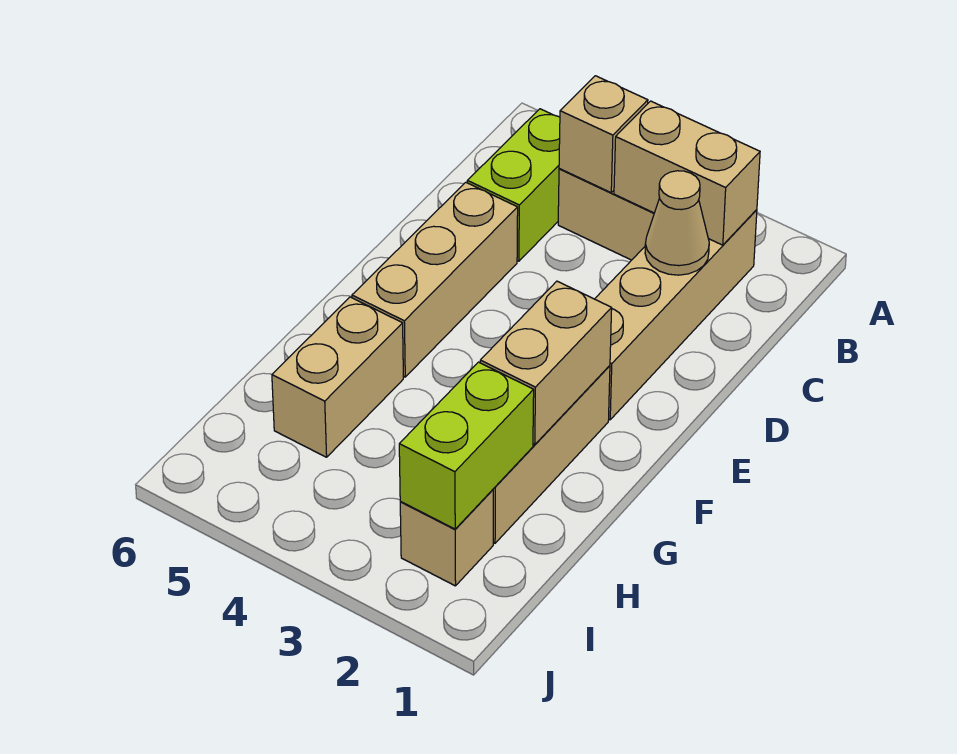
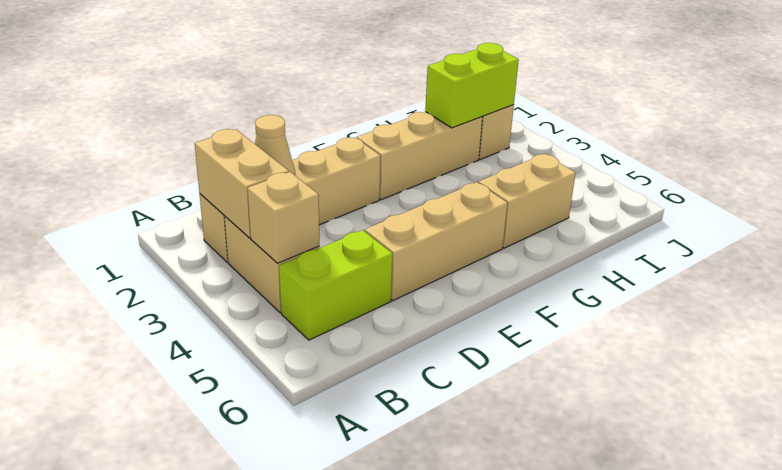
tan brick F2:G2 level 2 -> none

